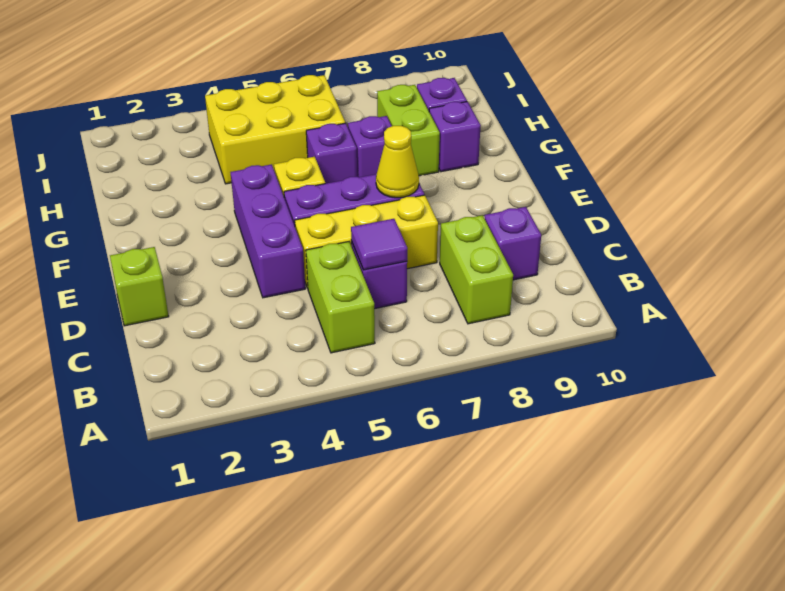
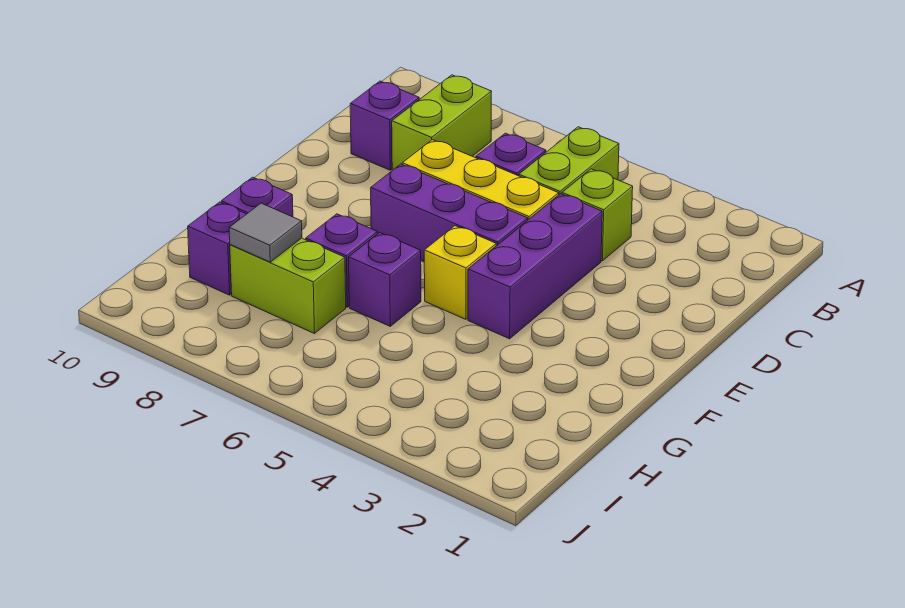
purple tile C6 level 2 -> none
lime brick D1 level 1 -> lime brick C4 level 1
yellow cone E7 level 2 -> none
lime brick G8:H8 level 1 -> lime brick H7:H8 level 1
yellow brick H4:I6 level 1 -> none
none -> grey tile H8 level 2

